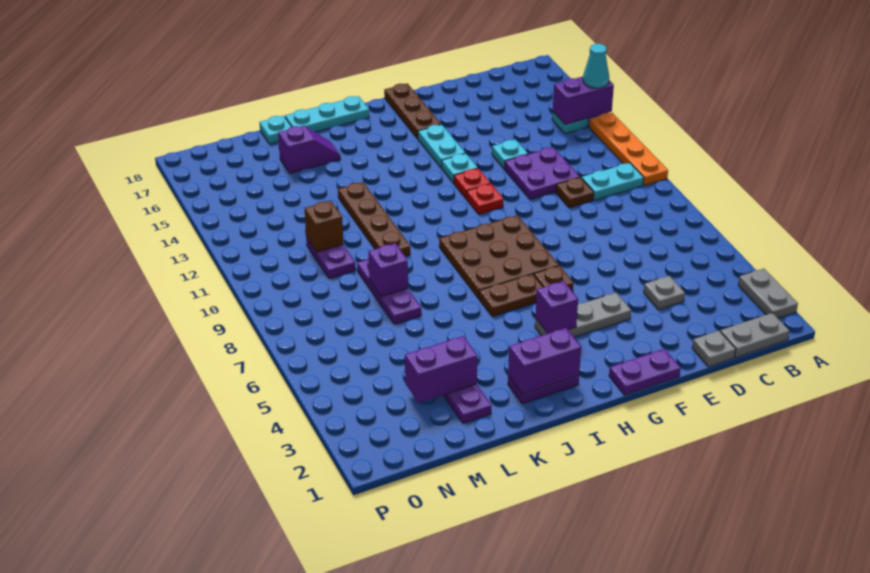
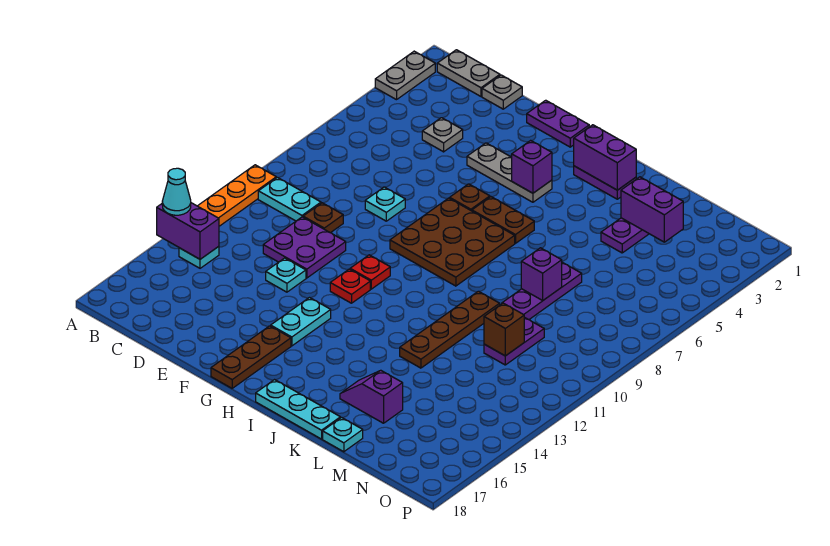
cyan plate G13 level 1 -> cyan plate E8 level 1

